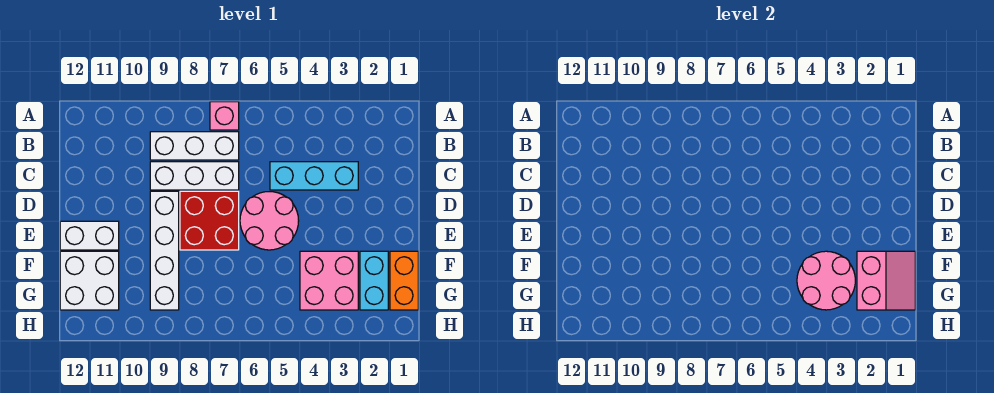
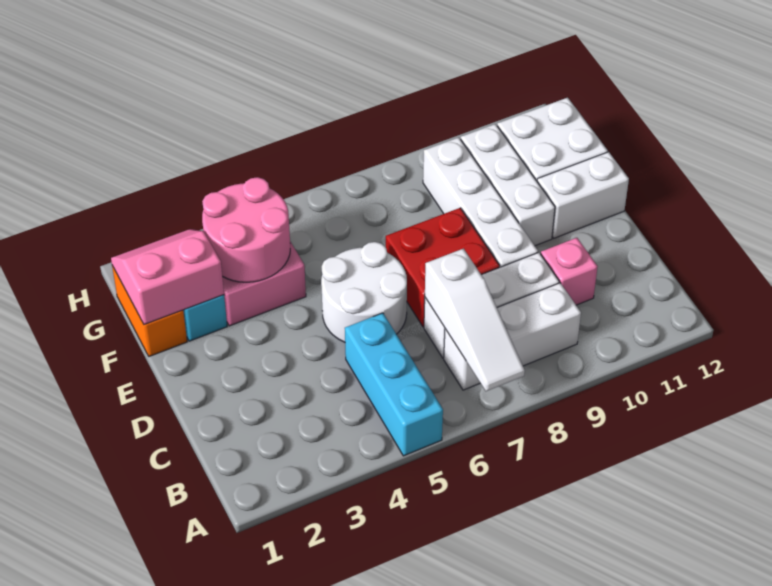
pink brick A7 level 1 -> pink brick C10 level 1
none -> white slope A7:C7 level 2 top C
cyan brick C3:C5 level 1 -> cyan brick A5:C5 level 1
pink round brick D5:E6 level 1 -> white round brick D5:E6 level 1
none -> white brick E10:G10 level 1
pink slope F1:G2 level 2 top 2 -> pink slope F1:G2 level 2 top F

